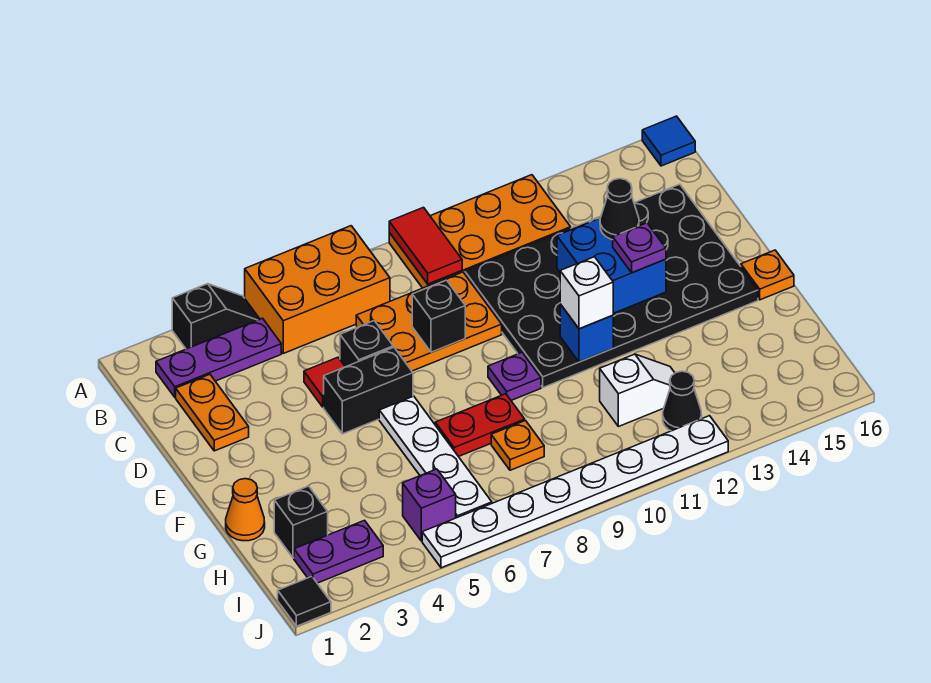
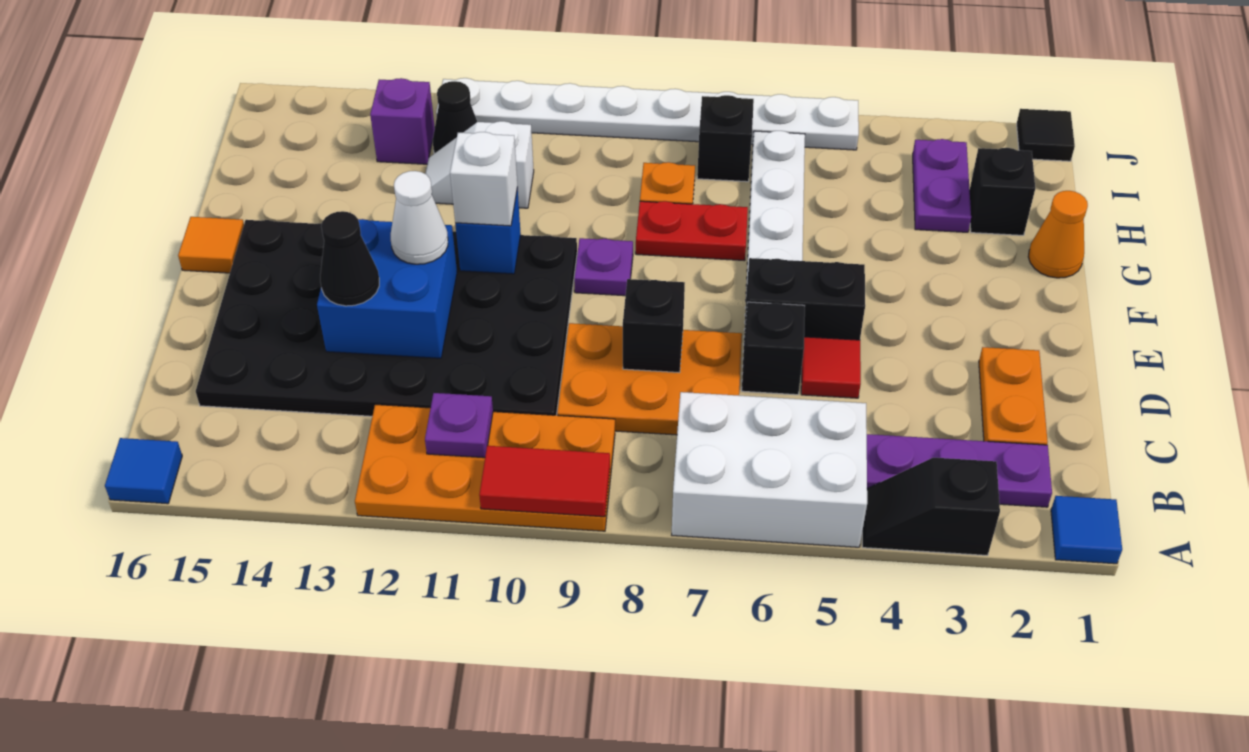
none -> blue tile A1 level 1
orange brick A5:B7 level 1 -> white brick A5:B7 level 1
red tile A9:B9 level 2 -> red tile A9:A10 level 2
none -> white cone E12 level 3
purple plate E13 level 3 -> purple plate B11 level 2
orange plate F16 level 1 -> orange tile F16 level 1
purple plate I2:I3 level 1 -> purple plate H3:I3 level 1
purple brick I5 level 1 -> purple brick I13 level 1
none -> black brick I7 level 1

